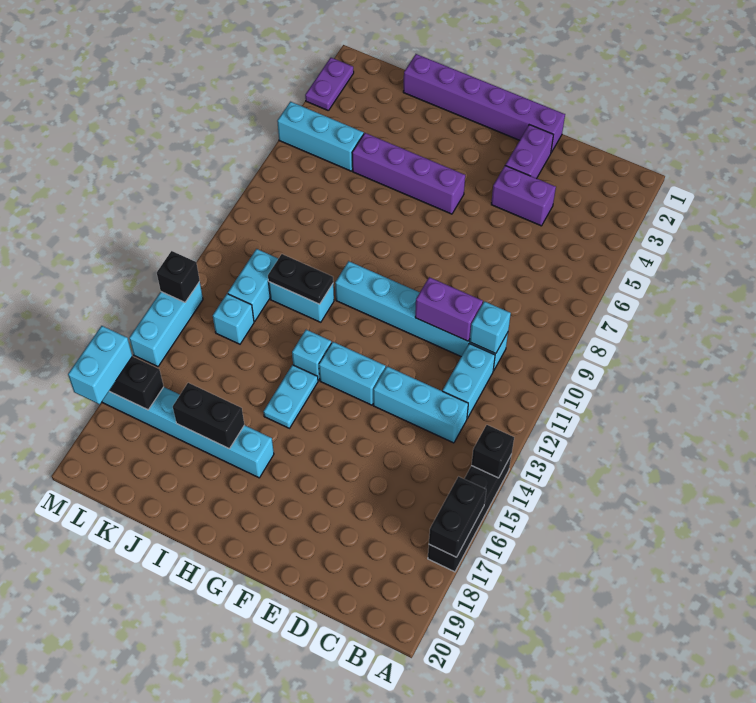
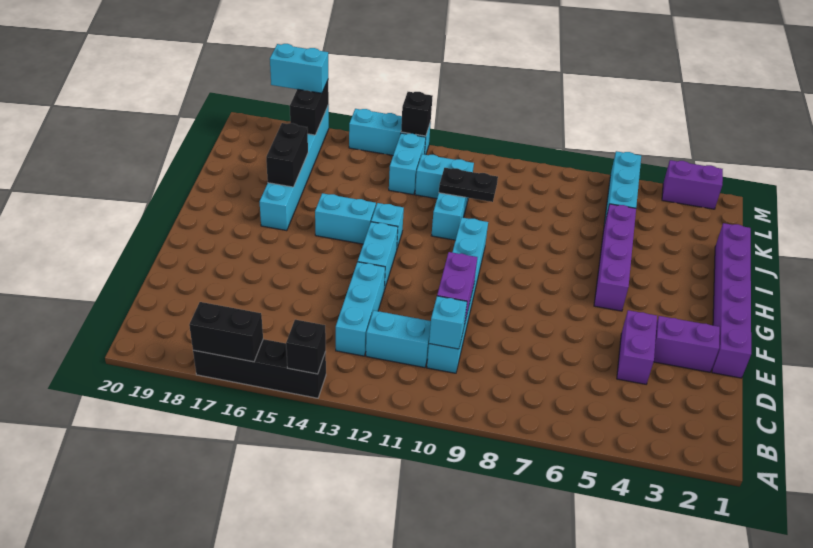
cyan plate H14:H15 level 1 -> cyan brick H14:H15 level 1
black plate I11:J11 level 2 -> black plate J10:J11 level 2
cyan brick K13 level 1 -> cyan brick K13:L13 level 1
purple plate M2:M3 level 1 -> purple brick M2:M3 level 1

